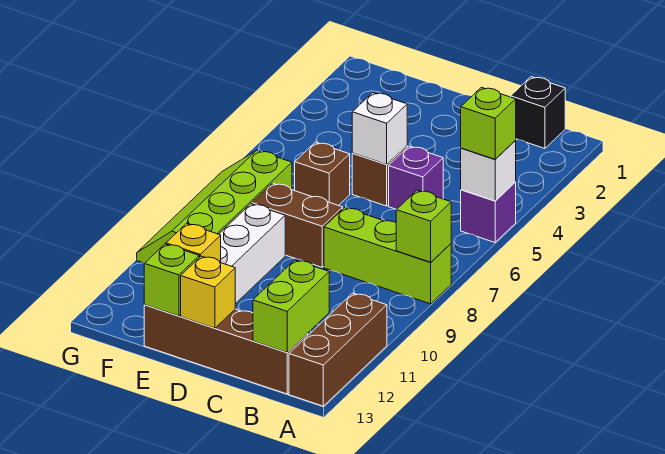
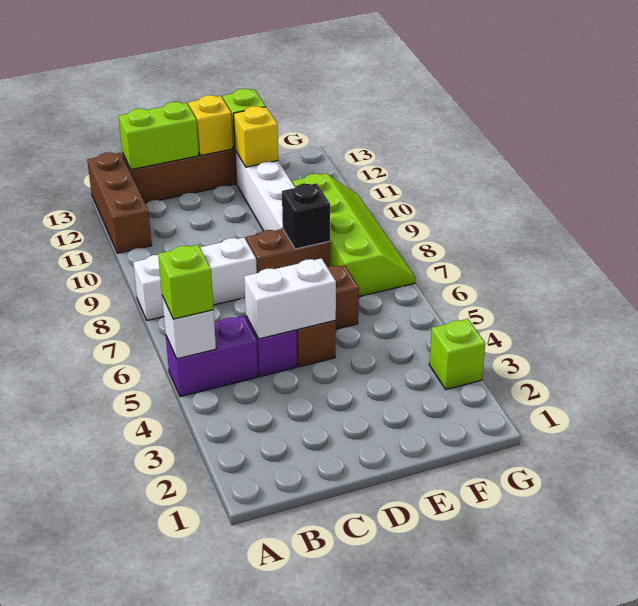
purple brick A5 level 1 -> purple brick A5:B5 level 1
lime brick A8:C8 level 1 -> white brick A8:C8 level 1
lime brick A8 level 2 -> lime brick G3 level 1
black brick B1 level 1 -> black brick E8 level 2
lime brick B12:B13 level 2 -> lime brick B13:C13 level 2
white brick D5 level 2 -> white brick C5:D5 level 2

